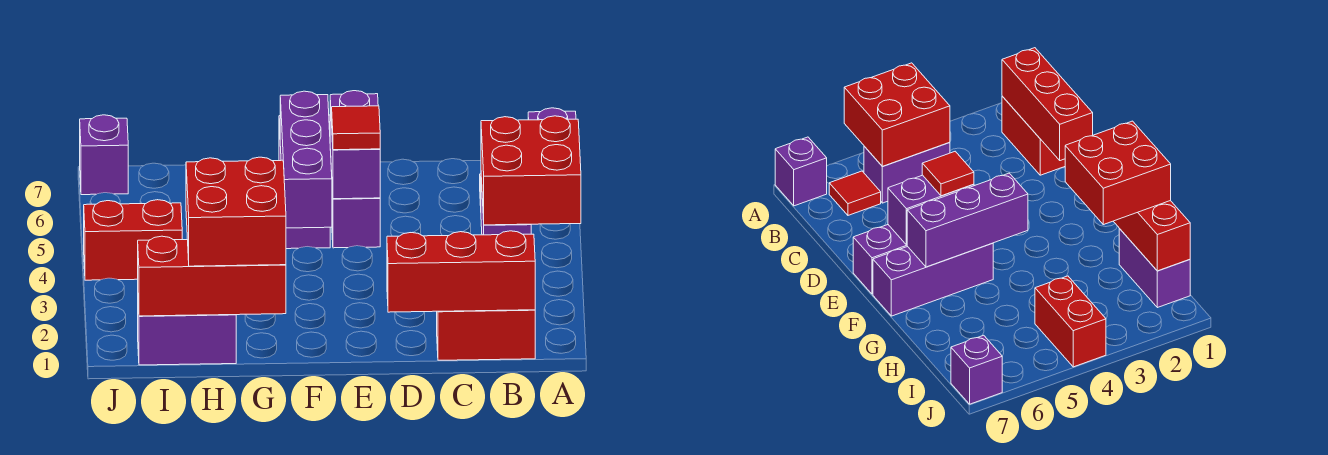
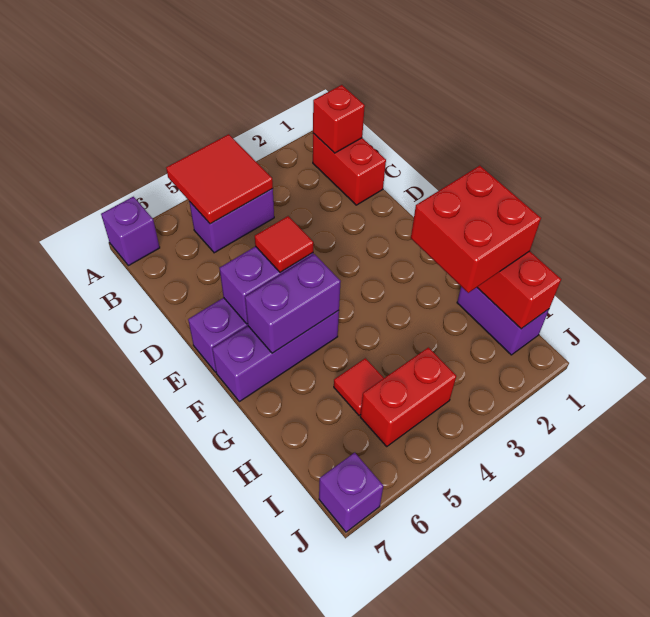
red brick A4:B5 level 2 -> red tile A4:B5 level 2
red brick B1:D1 level 2 -> red brick B1 level 2
red tile B6 level 1 -> red tile H5 level 1
purple brick F4:F6 level 2 -> purple brick F5:F6 level 2
red brick I4:J4 level 1 -> red brick I4:I5 level 1

